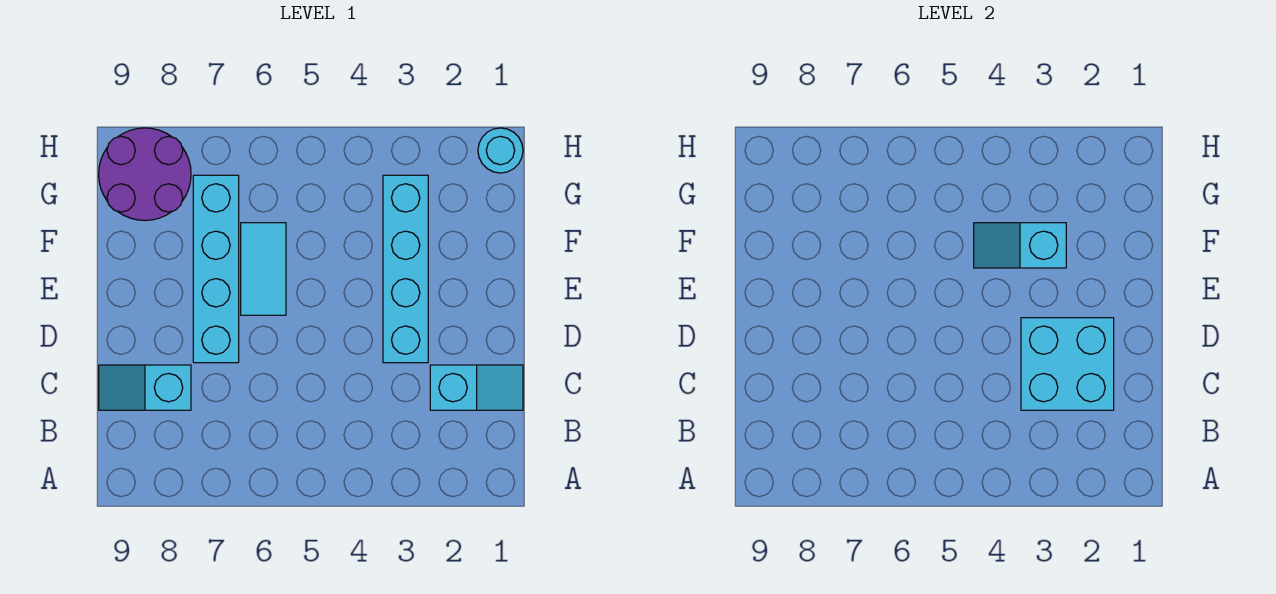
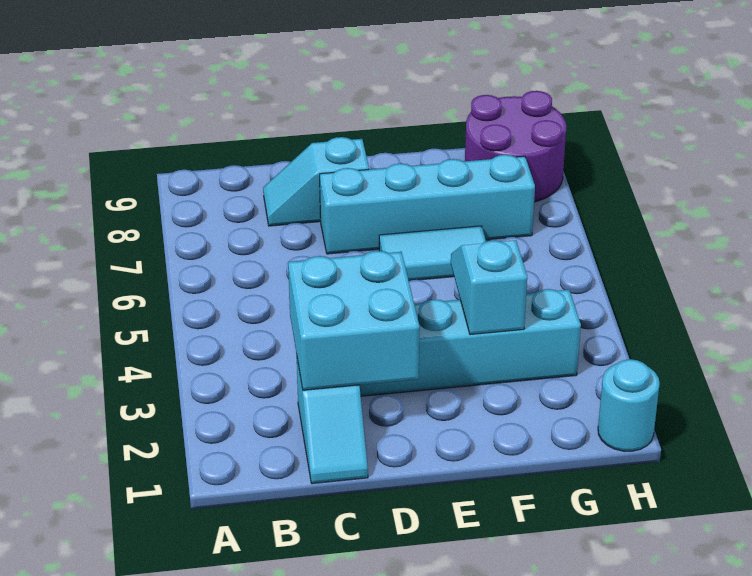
cyan slope C8:C9 level 1 top 8 -> cyan slope C8:D8 level 1 top D

